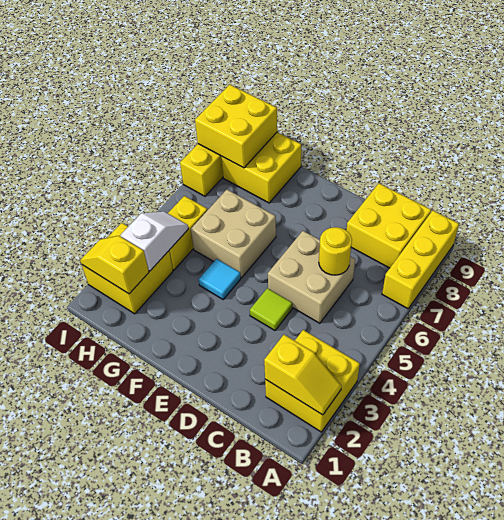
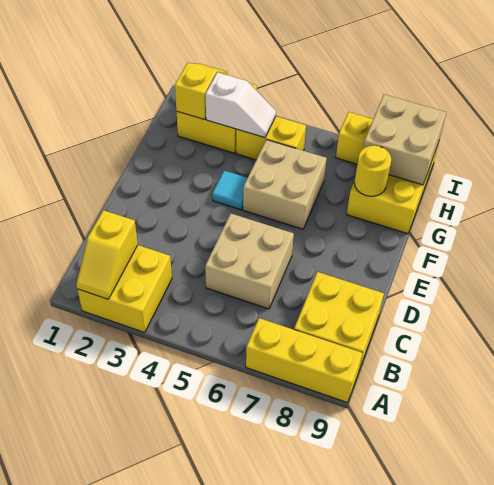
yellow round brick C6 level 2 -> yellow round brick G8 level 2
lime tile D4 level 1 -> none
yellow brick H8:I9 level 2 -> tan brick H8:I9 level 2

